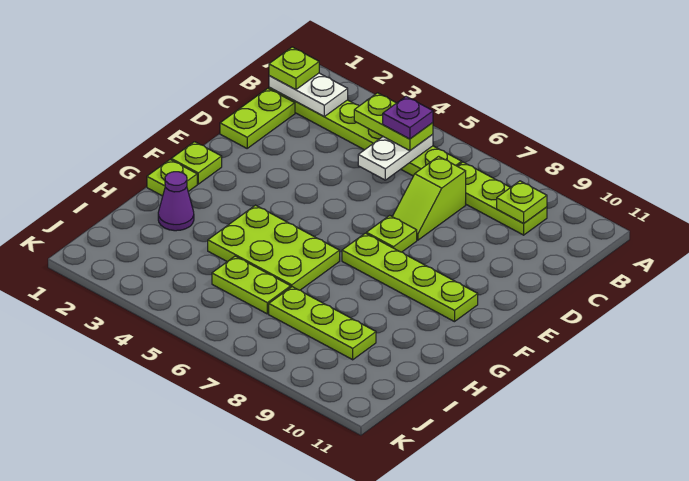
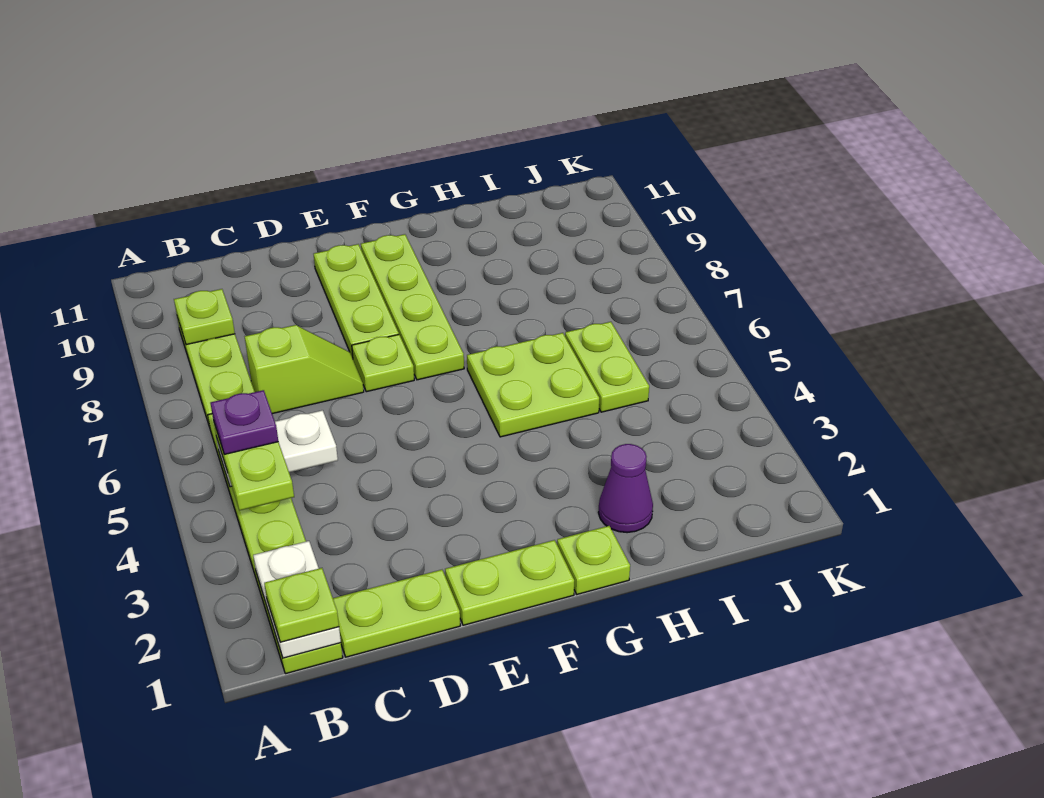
lime plate F1 level 1 -> lime plate E1:F1 level 1
lime plate G4:H6 level 1 -> lime plate G5:H6 level 1
lime plate I7:I9 level 1 -> lime plate E8:E10 level 1

